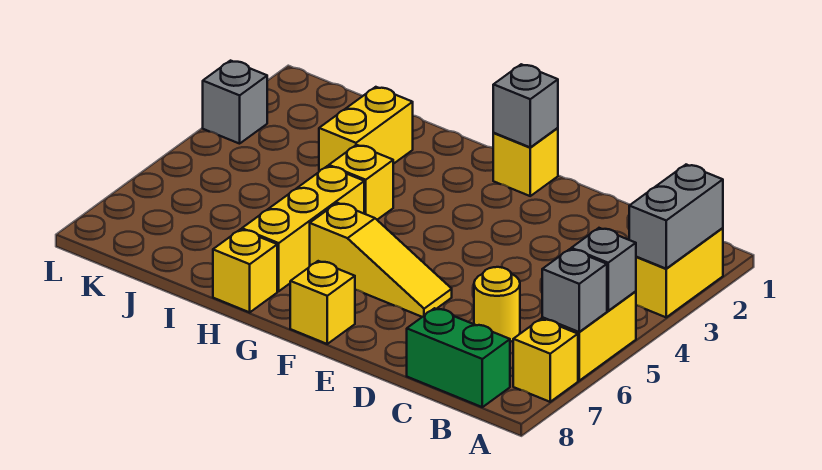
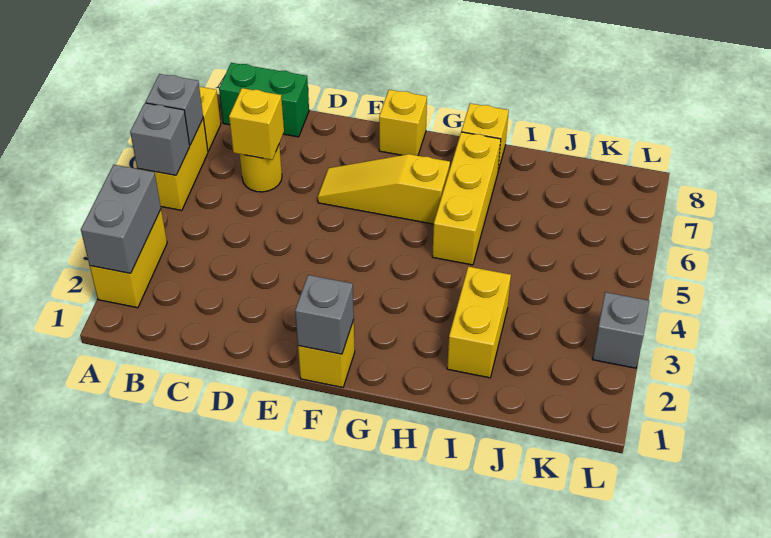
yellow brick H4 level 1 -> yellow brick C6 level 2

